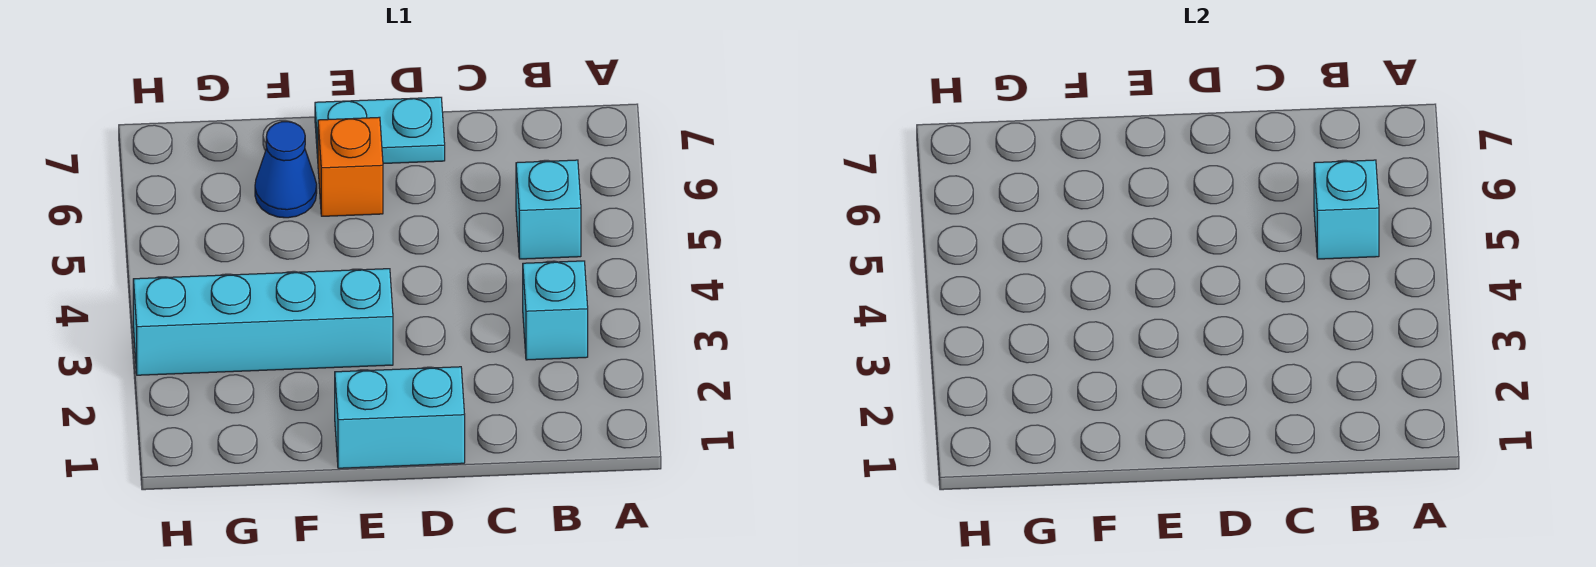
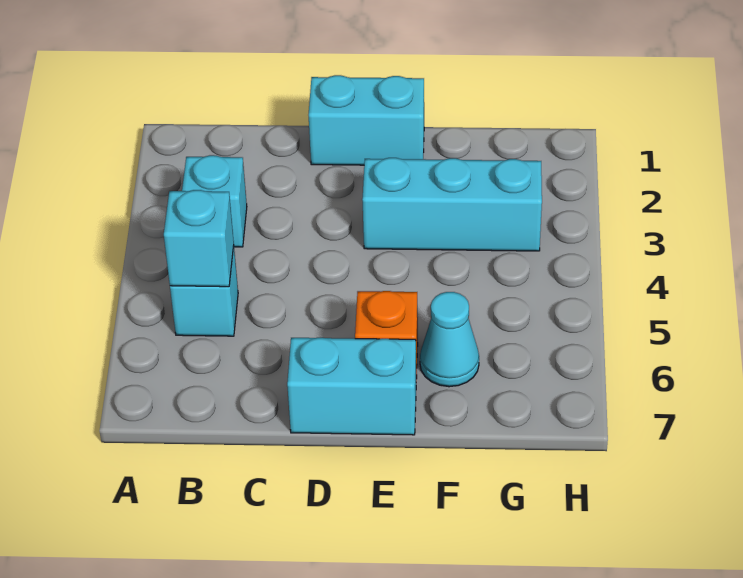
cyan plate D7:E7 level 1 -> cyan brick D7:E7 level 1
cyan brick E3:H3 level 1 -> cyan brick E3:G3 level 1
blue cone F6 level 1 -> cyan cone F6 level 1

